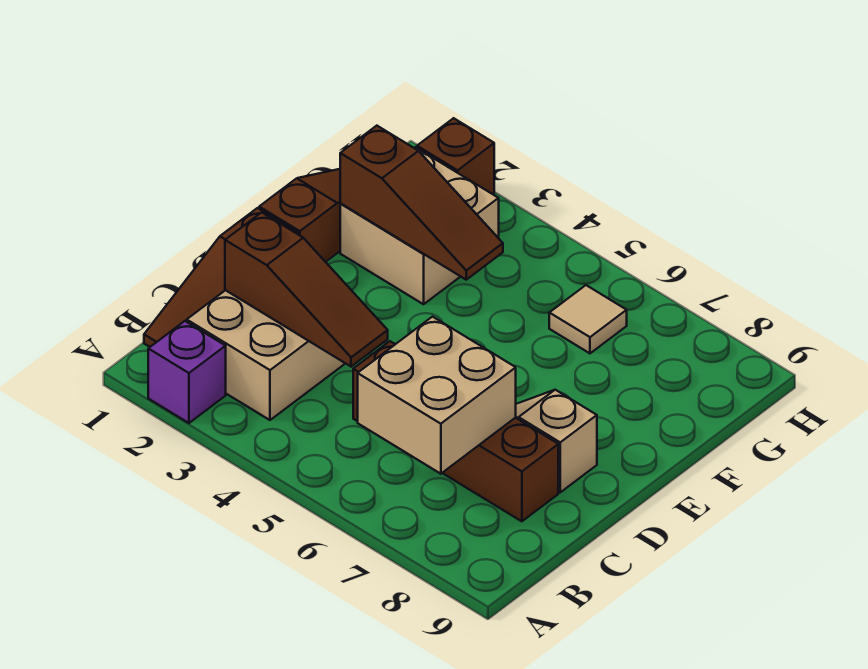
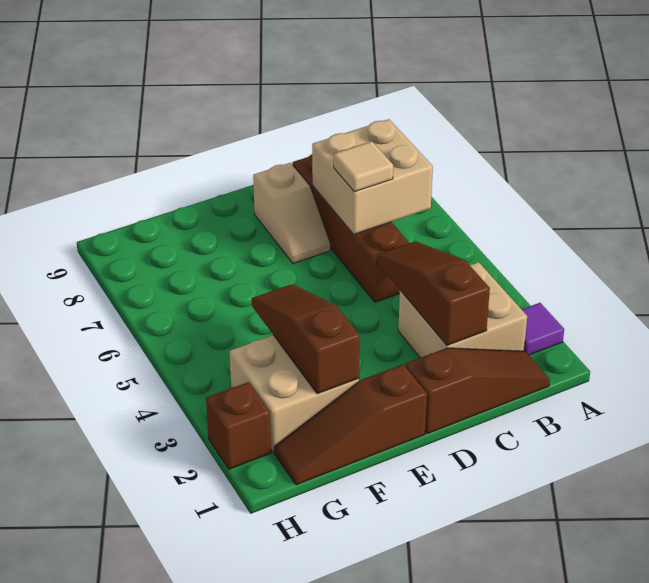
purple brick A2 level 1 -> purple tile A2 level 1
tan tile G6 level 1 -> tan tile C6 level 3

